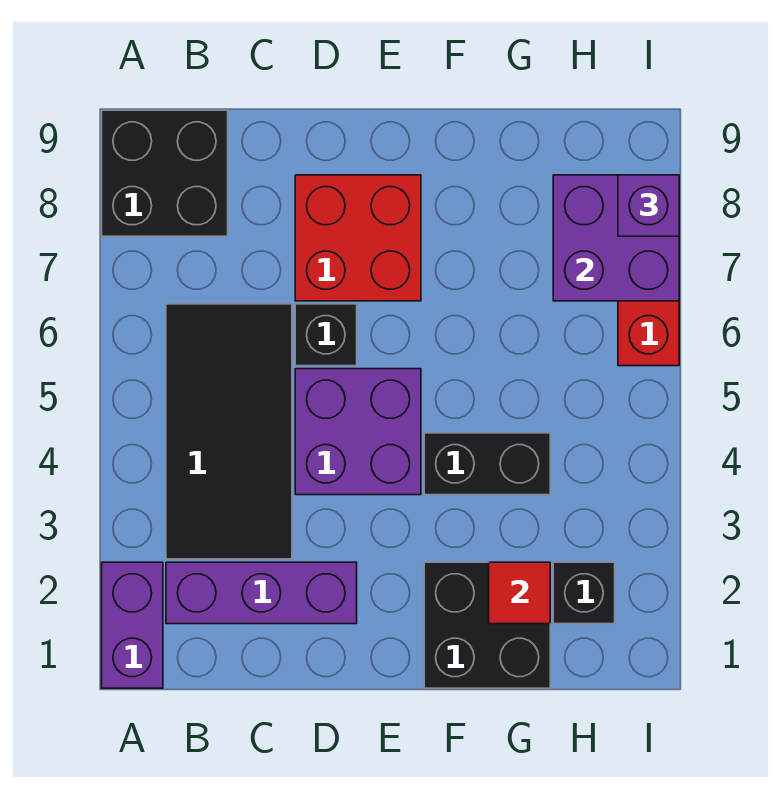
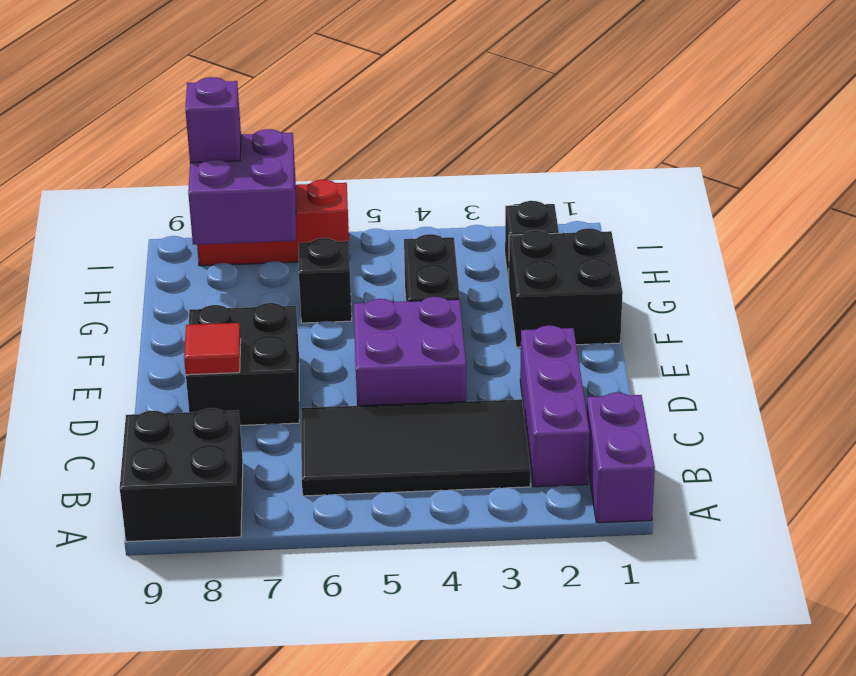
purple brick A1:A2 level 1 -> purple brick A1:B1 level 1
black brick D6 level 1 -> black brick G6 level 1
red brick D7:E8 level 1 -> black brick D7:E8 level 1
red tile G2 level 2 -> red tile D8 level 2

